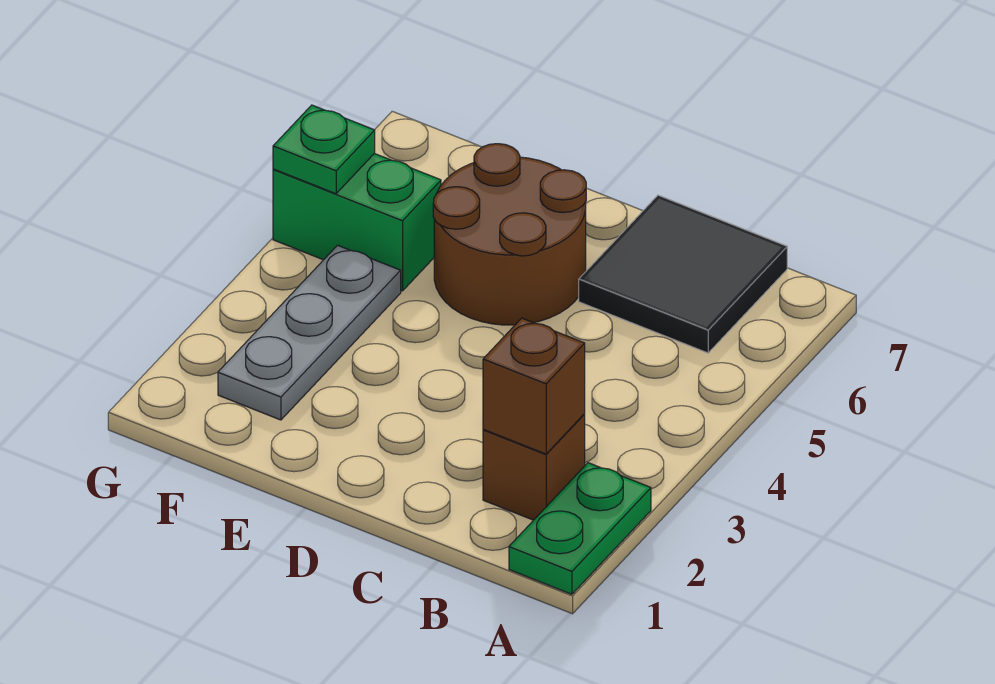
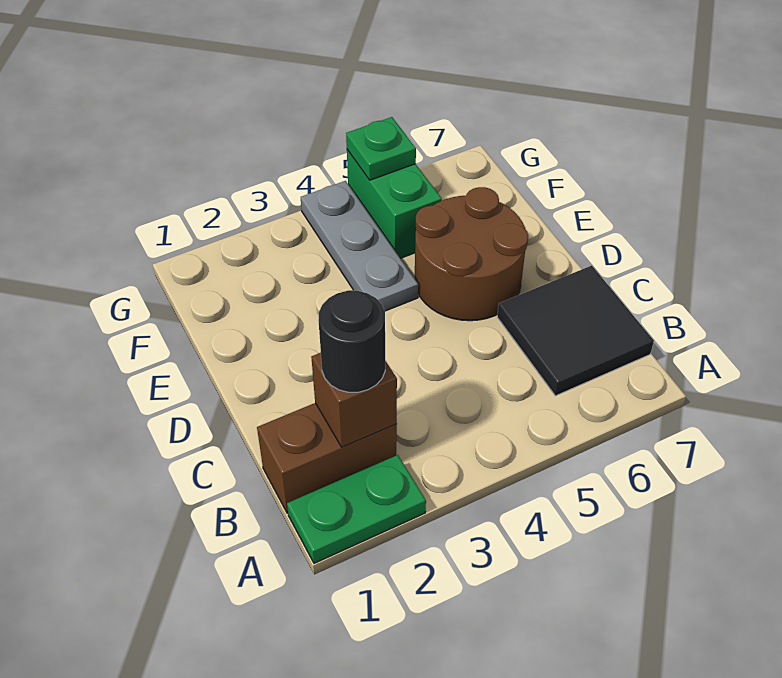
brown brick B2 level 1 -> brown brick B1:B2 level 1
none -> black round brick B2 level 3
grey plate F2:F4 level 1 -> grey plate E4:G4 level 1

